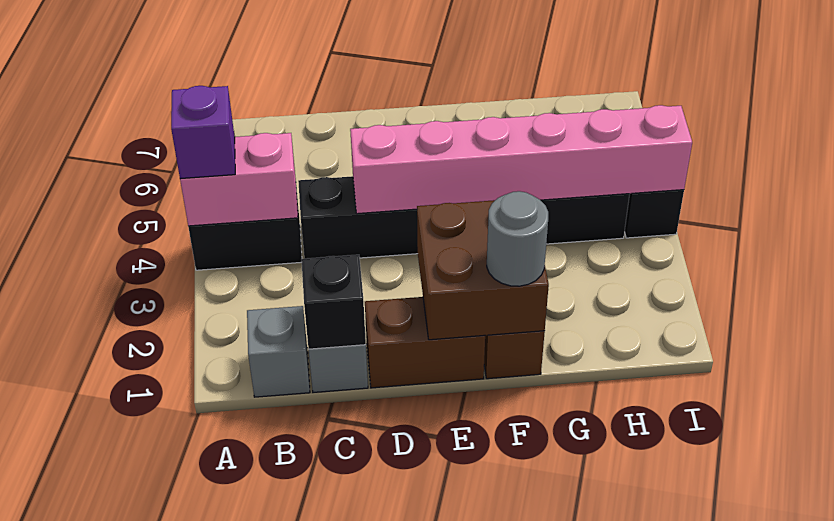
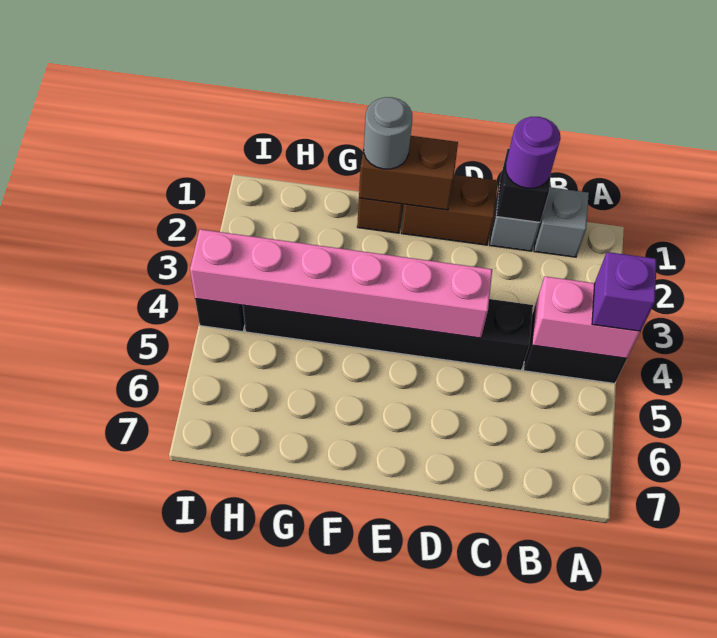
none -> purple round brick C1 level 3
brown brick E1:F2 level 2 -> brown brick E1:F1 level 2

